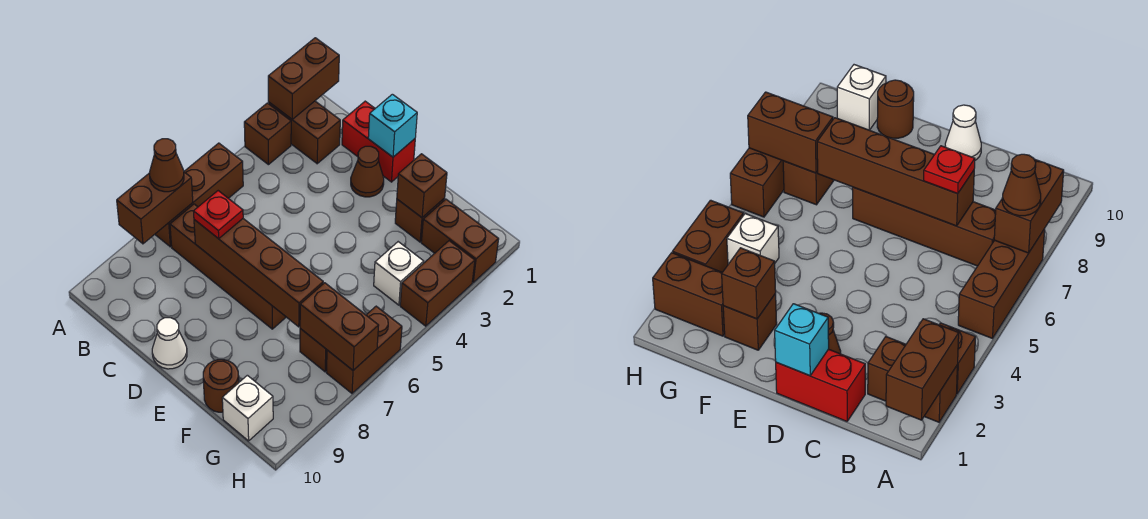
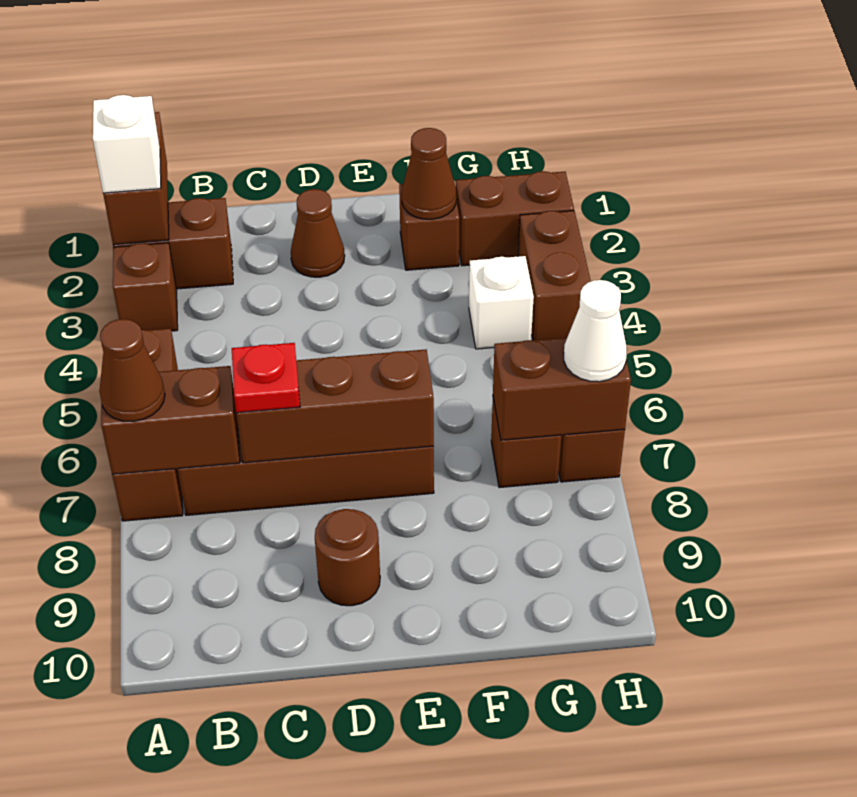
brown brick A7:A8 level 2 -> brown brick A7:B7 level 2
red brick C1:D1 level 1 -> none
brown brick C7:F7 level 2 -> brown brick C7:E7 level 2
cyan brick D1 level 2 -> none
white cone D10 level 1 -> white cone H7 level 3
brown brick F2 level 2 -> brown cone F2 level 2
brown round brick F10 level 1 -> brown round brick D9 level 1
white brick G10 level 1 -> white brick A2 level 3

